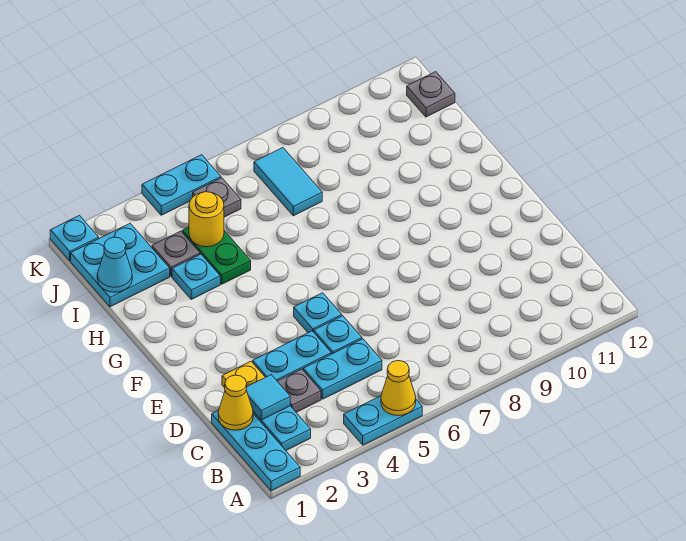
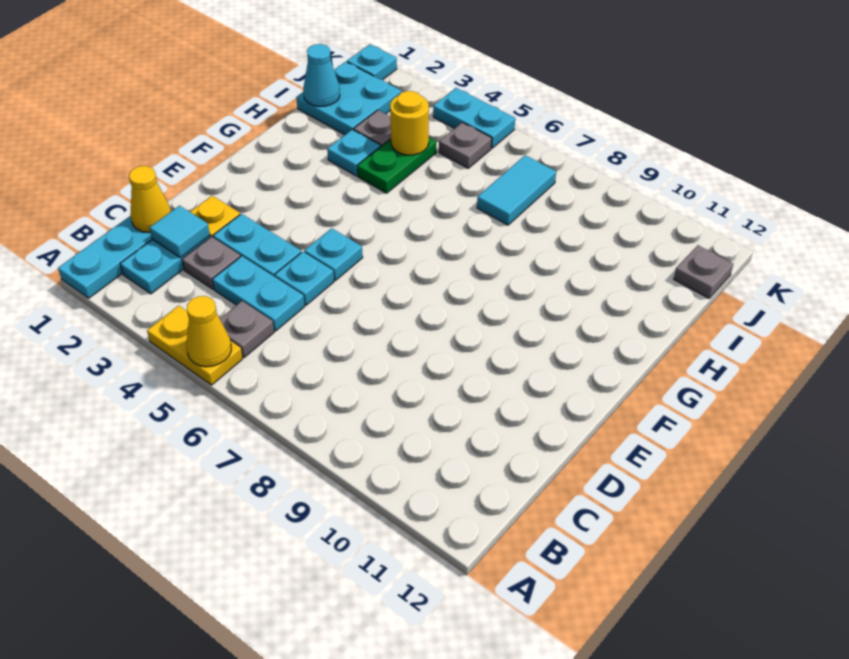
cyan plate A4:A5 level 1 -> yellow plate A4:A5 level 1
none -> grey plate B5 level 1

